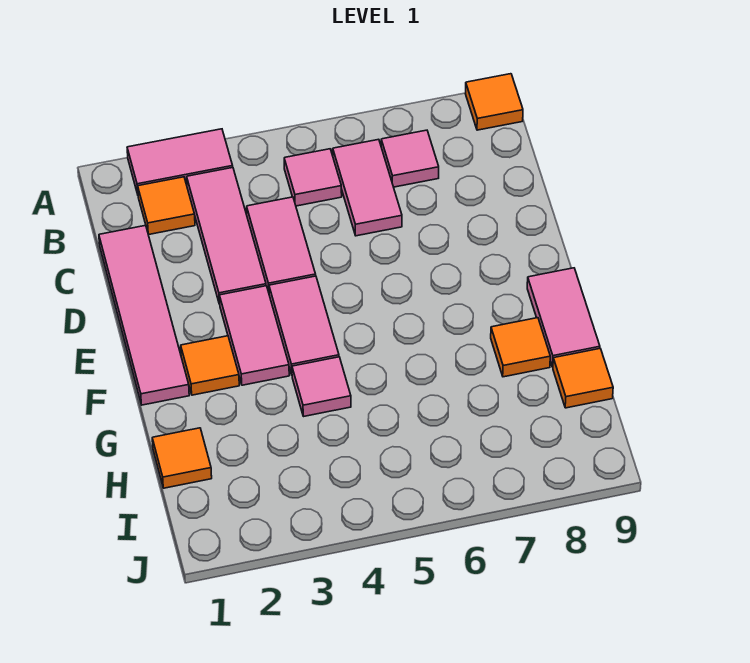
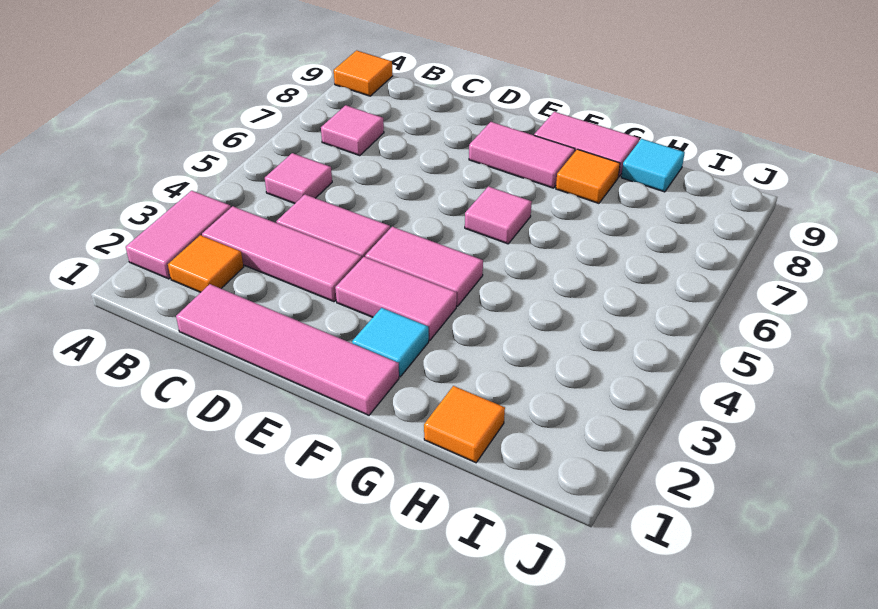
pink tile B6:C6 level 1 -> pink tile E8:F8 level 1
orange tile F2 level 1 -> cyan tile F2 level 1
pink tile G4 level 1 -> pink tile F6 level 1
orange tile H9 level 1 -> cyan tile H9 level 1

